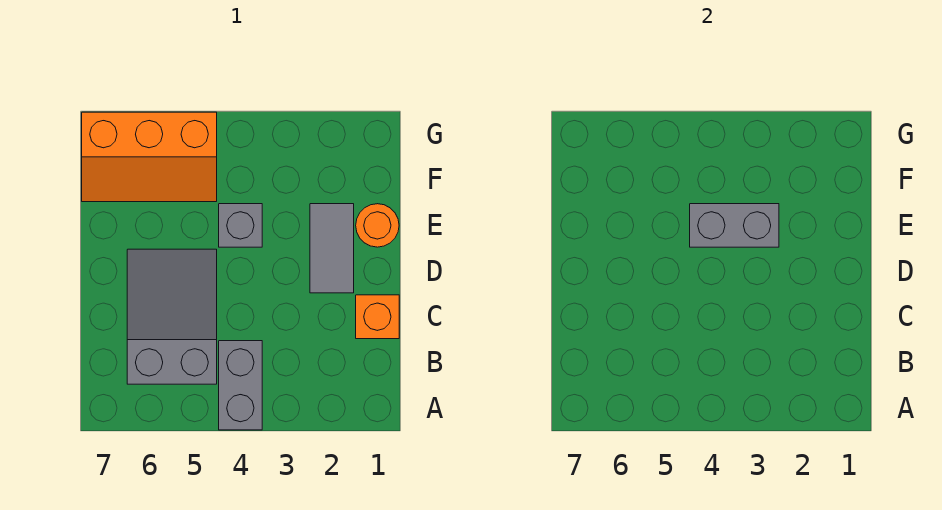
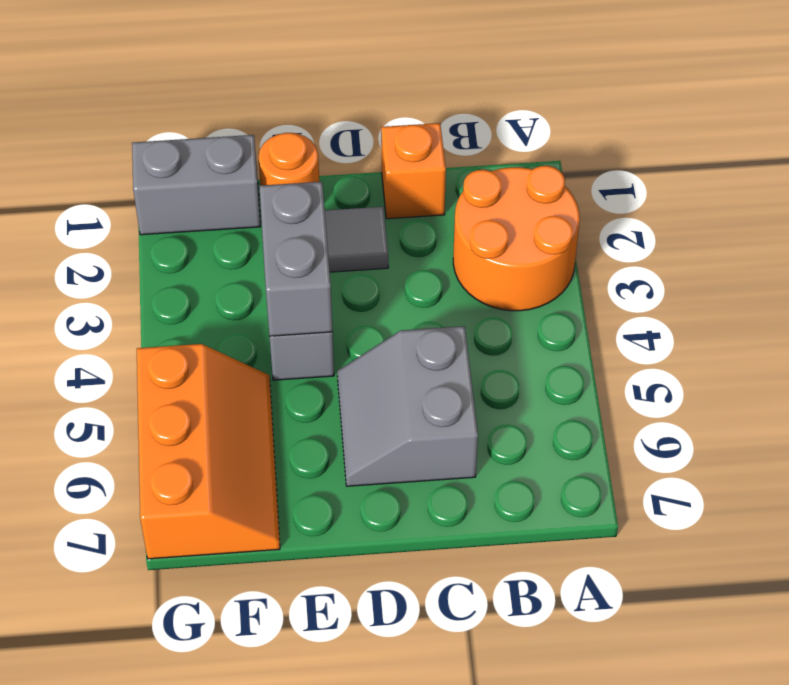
none -> orange round brick A2:B3 level 1
grey brick A4:B4 level 1 -> grey brick F1:G1 level 1
grey slope B5:D6 level 1 top B -> grey slope C5:D6 level 1 top C

